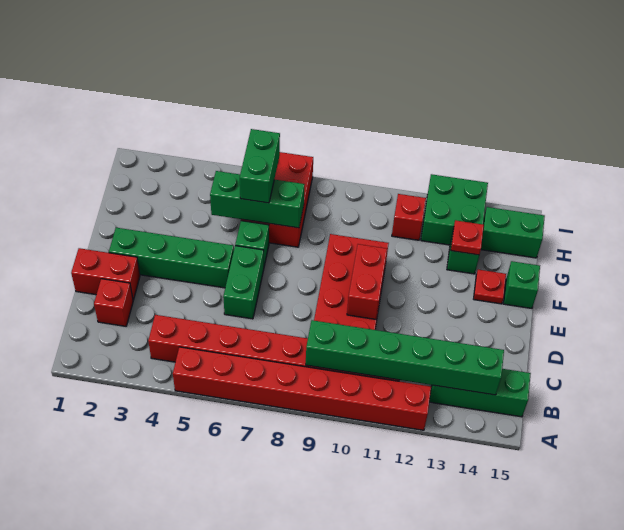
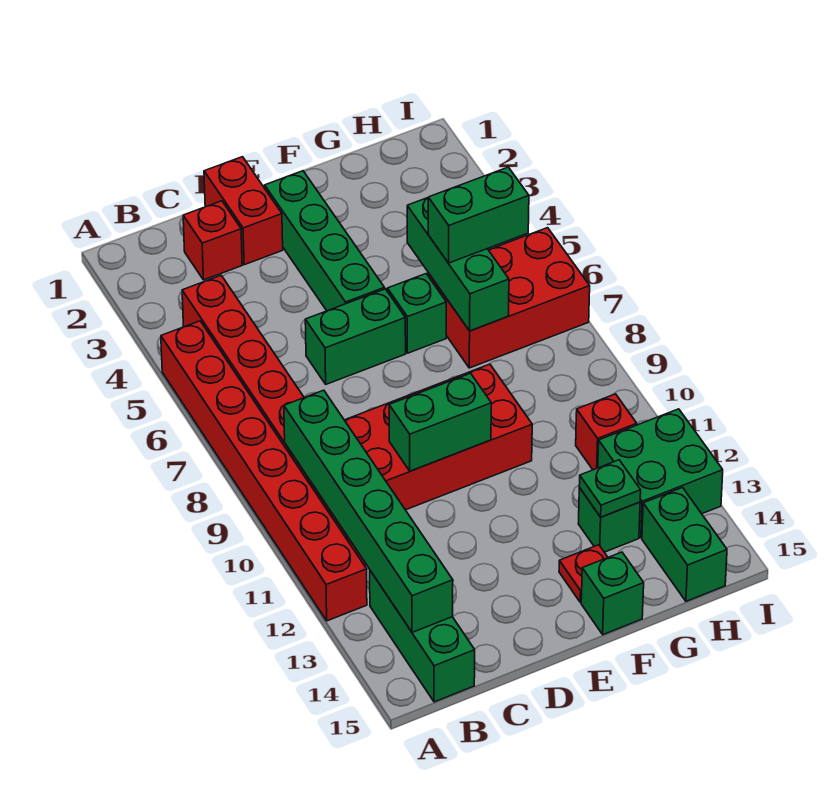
red brick D10:E10 level 2 -> green brick D10:E10 level 2
red plate G13 level 2 -> green plate G13 level 2

